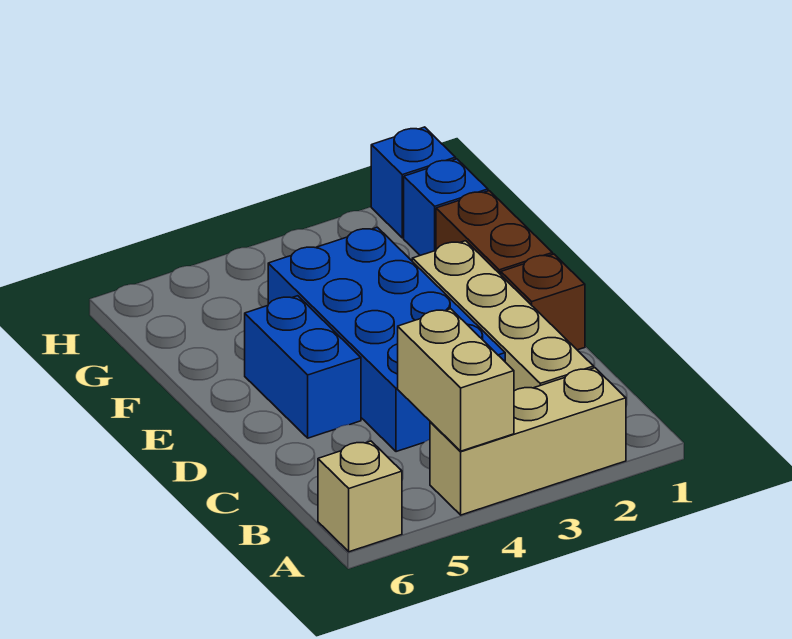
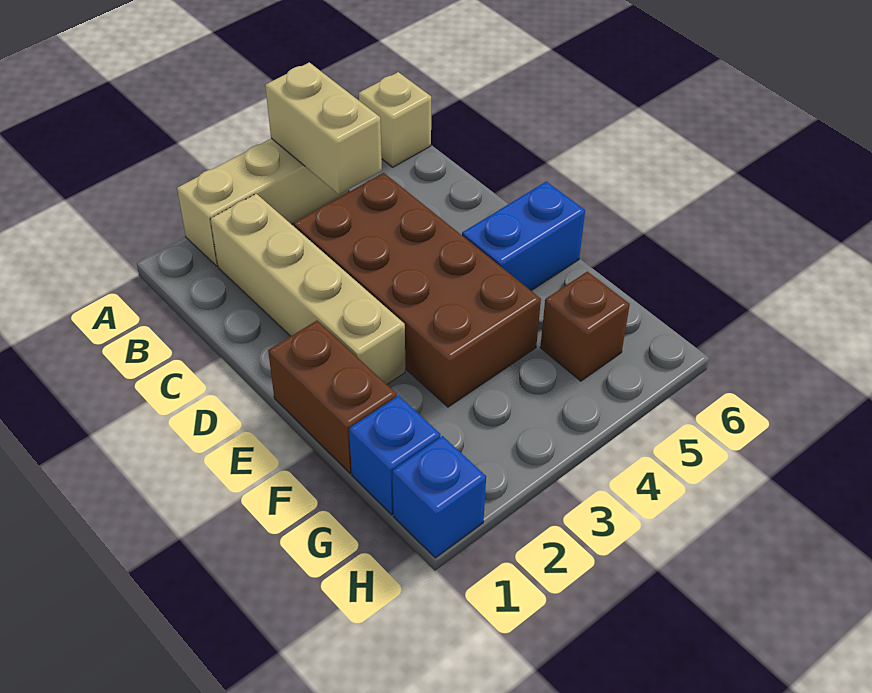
blue brick C3:F4 level 1 -> brown brick C3:F4 level 1
brown brick D1 level 1 -> brown brick G5 level 1
blue brick D5:E5 level 1 -> blue brick E5:E6 level 1

